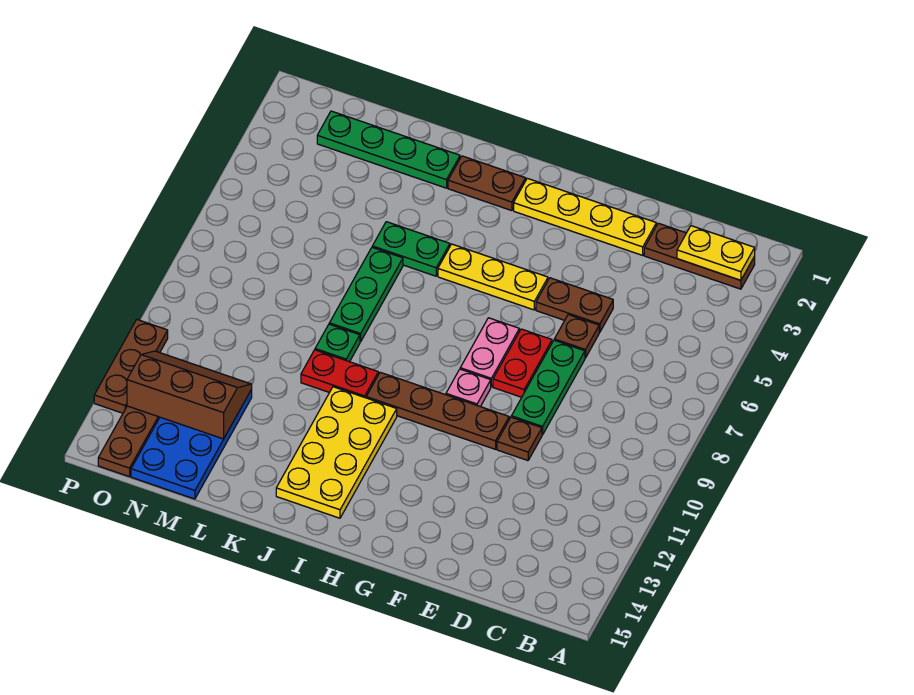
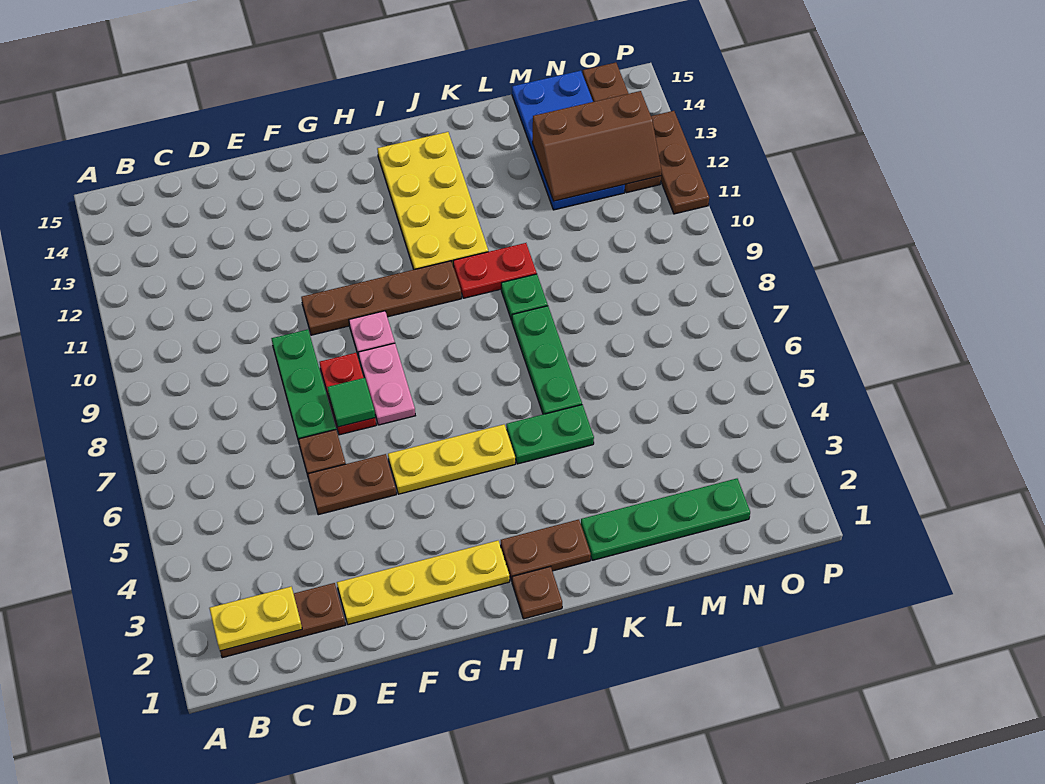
brown plate E10 level 1 -> brown plate I1 level 1
none -> green tile F7 level 2

